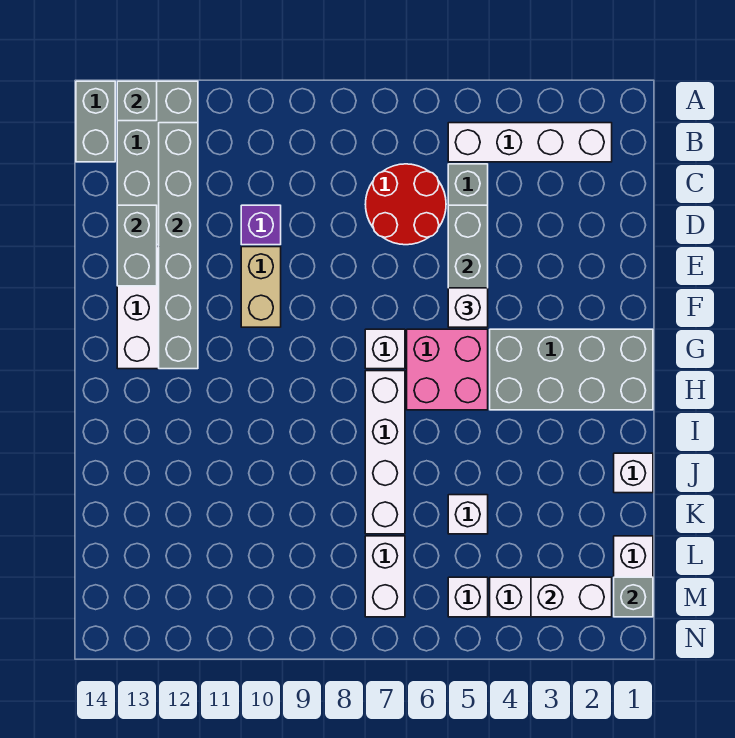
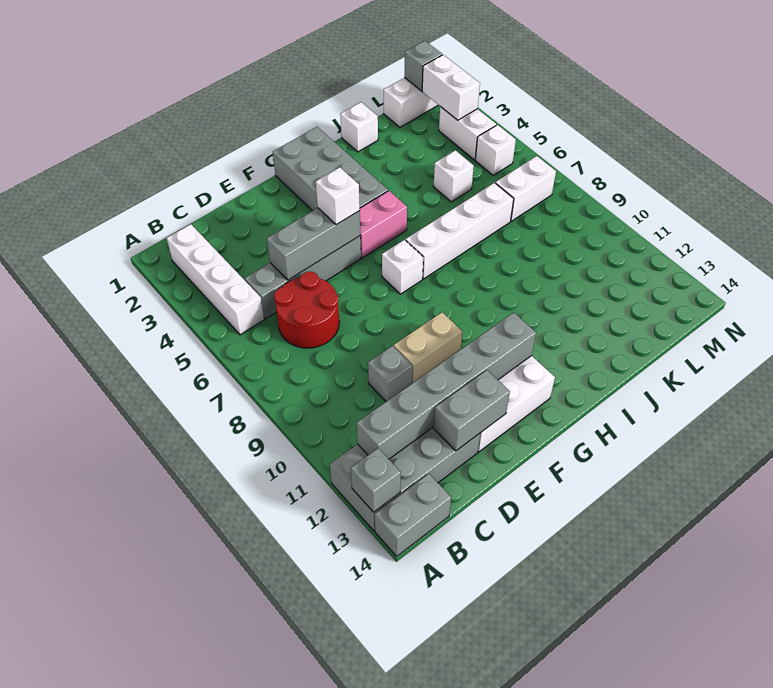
purple brick D10 level 1 -> grey brick D10 level 1
pink brick G5:H6 level 1 -> pink brick G5:H5 level 1

